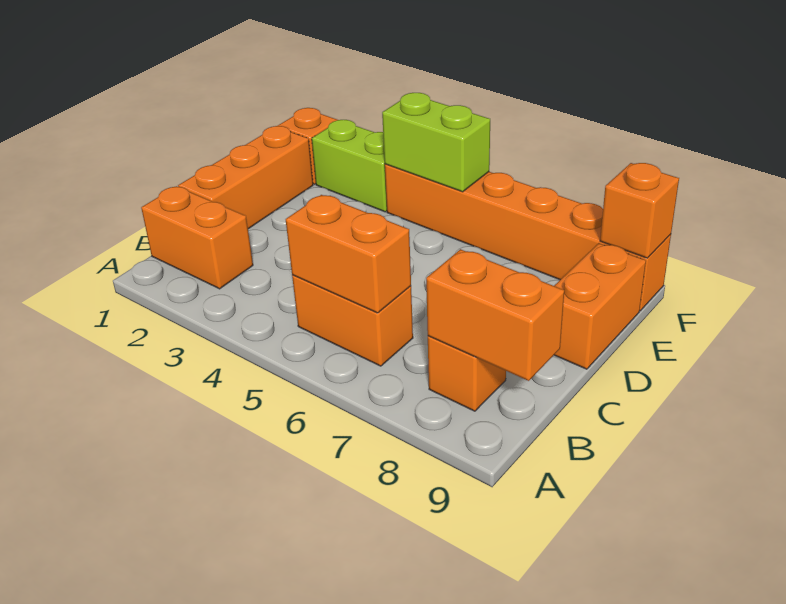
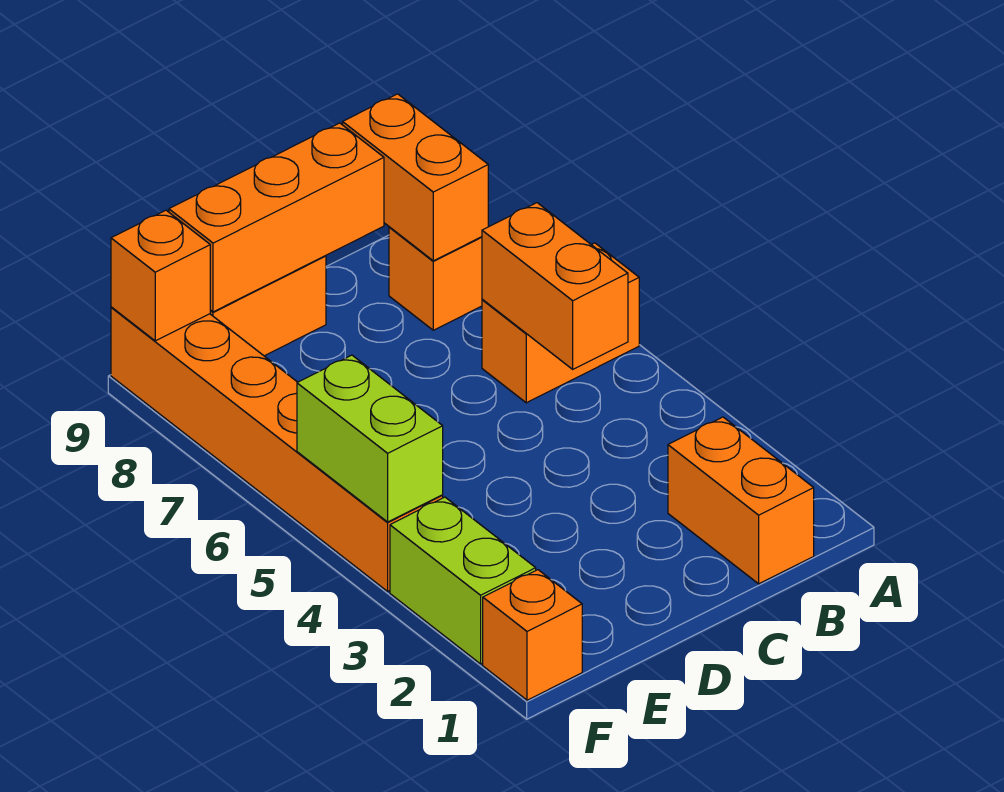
orange brick B5:B6 level 1 -> orange brick A6:B6 level 1
orange brick C1:E1 level 1 -> orange brick C9:E9 level 2

